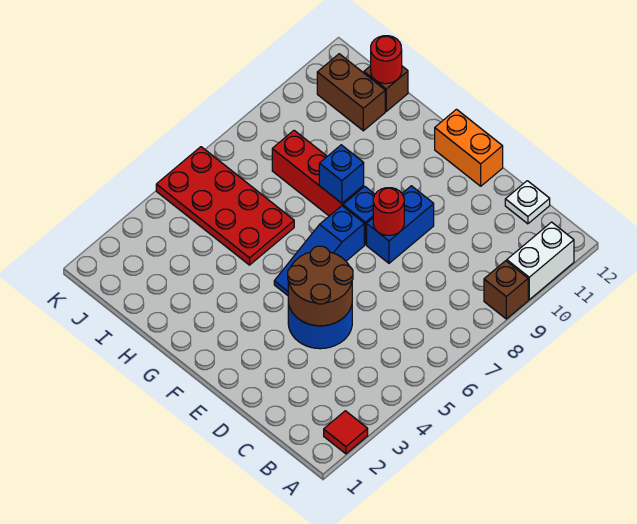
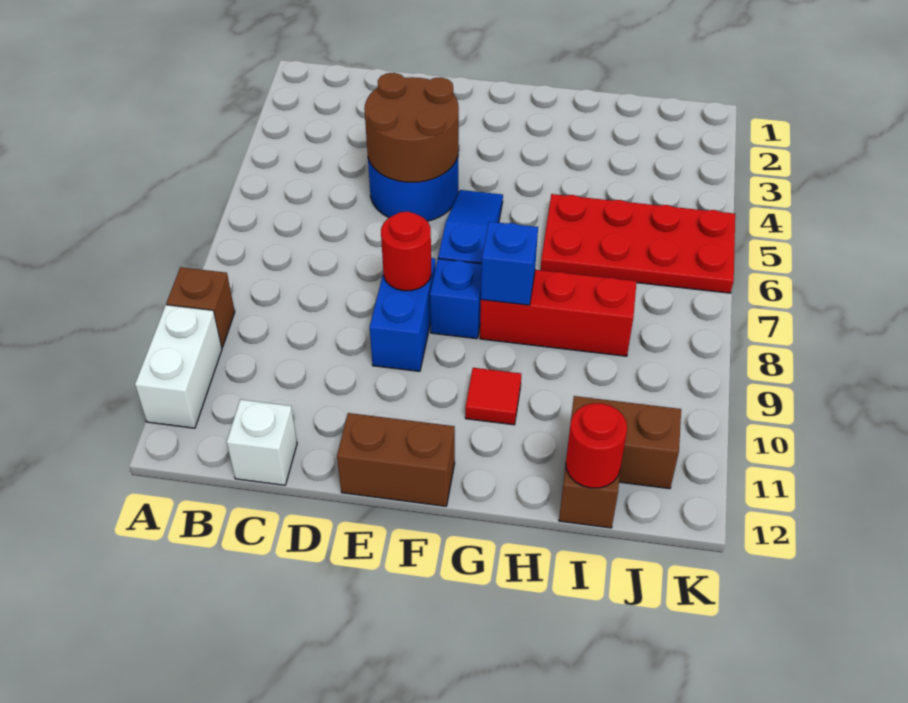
red tile A2 level 1 -> red tile G10 level 1
white plate C12 level 1 -> white brick C12 level 1
orange brick E12:F12 level 1 -> brown brick E12:F12 level 1

